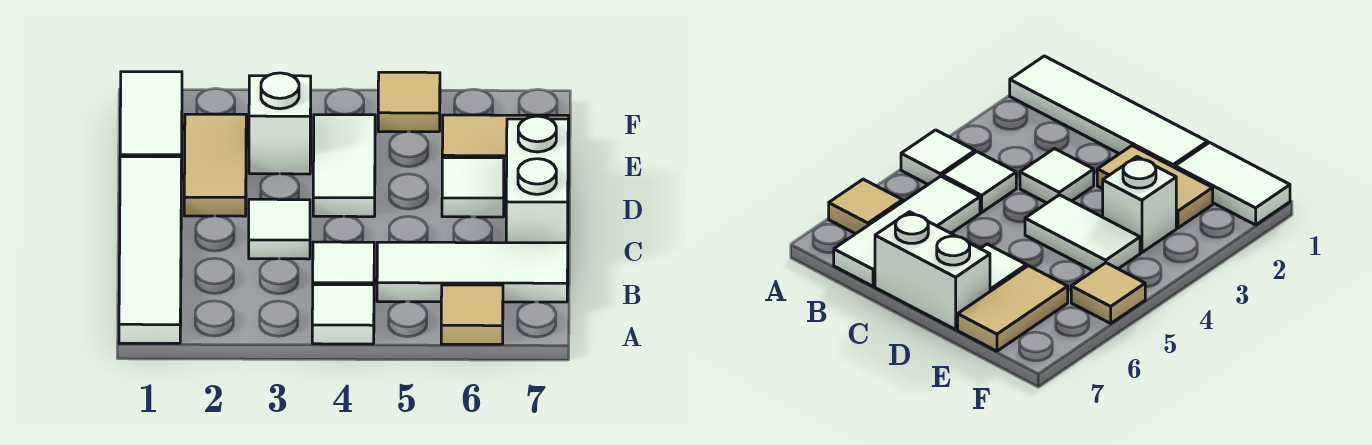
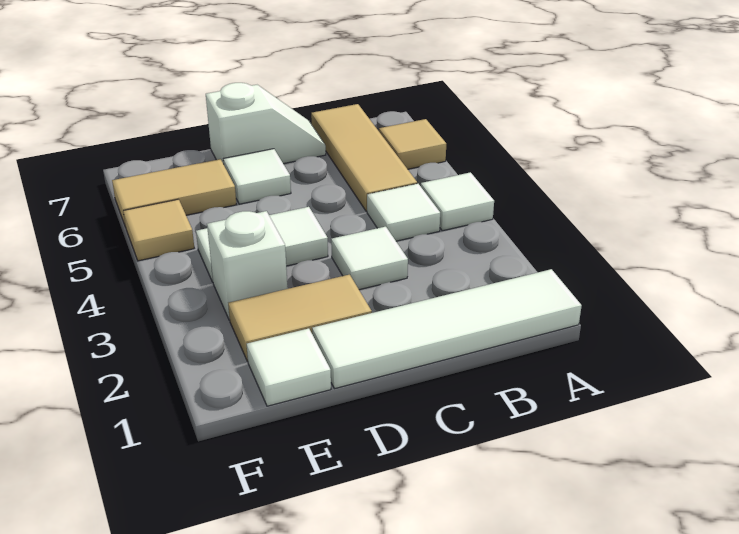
white tile B5:B7 level 1 -> tan tile B5:B7 level 1
white brick C7:D7 level 1 -> white slope C7:D7 level 1 top D
white tile E1:F1 level 1 -> white tile E1 level 1
tan tile E6:E7 level 1 -> tan tile E6:F6 level 1

